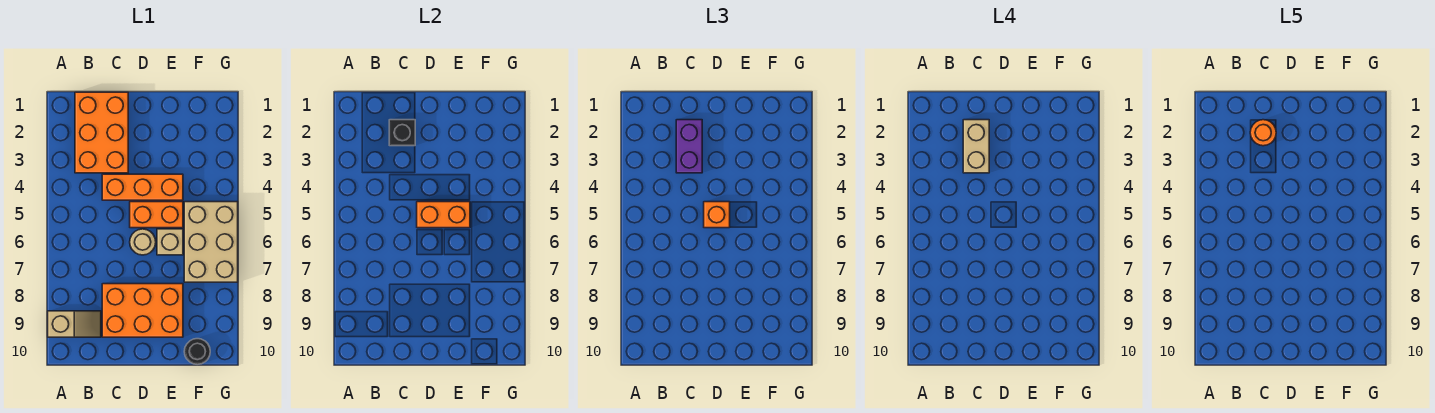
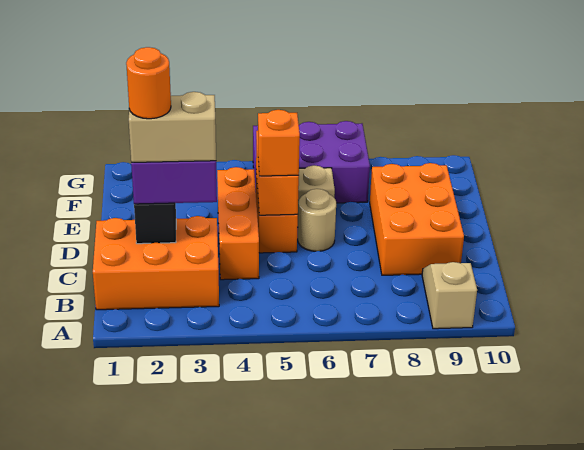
tan brick F5:G7 level 1 -> purple brick F5:G7 level 1
black round brick F10 level 1 -> none

